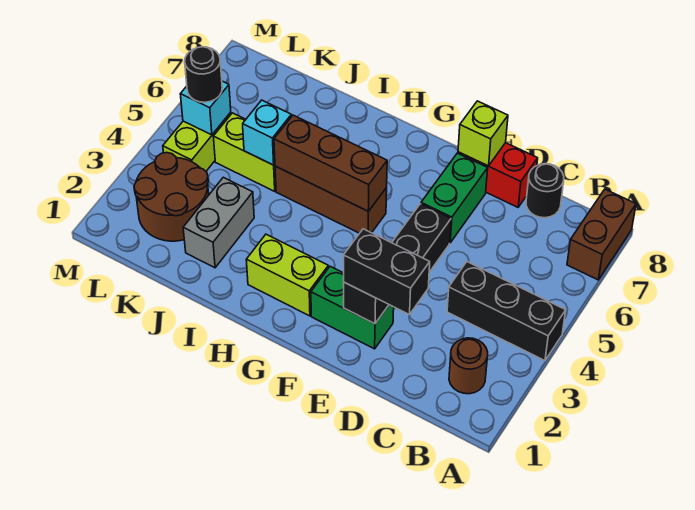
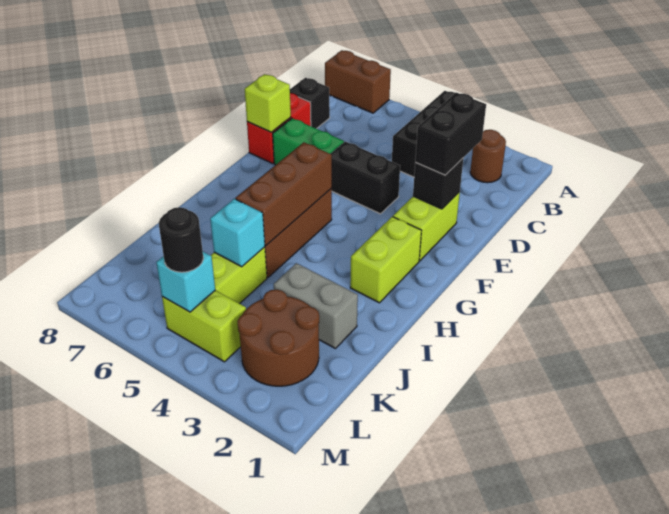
black round brick C8 level 1 -> black brick C8 level 1
green brick E2:F2 level 1 -> lime brick E2:F2 level 1

